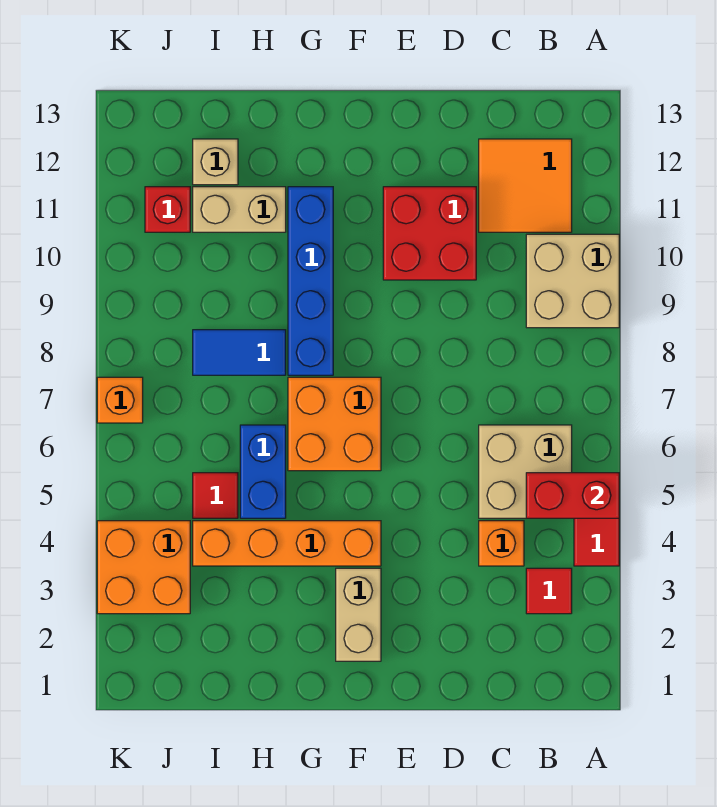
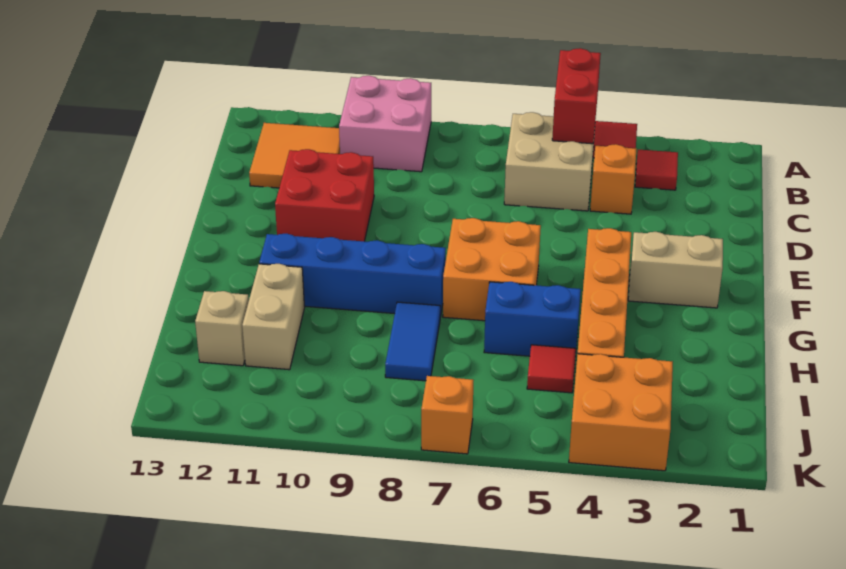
tan brick A9:B10 level 1 -> pink brick A9:B10 level 1
red brick J11 level 1 -> none

